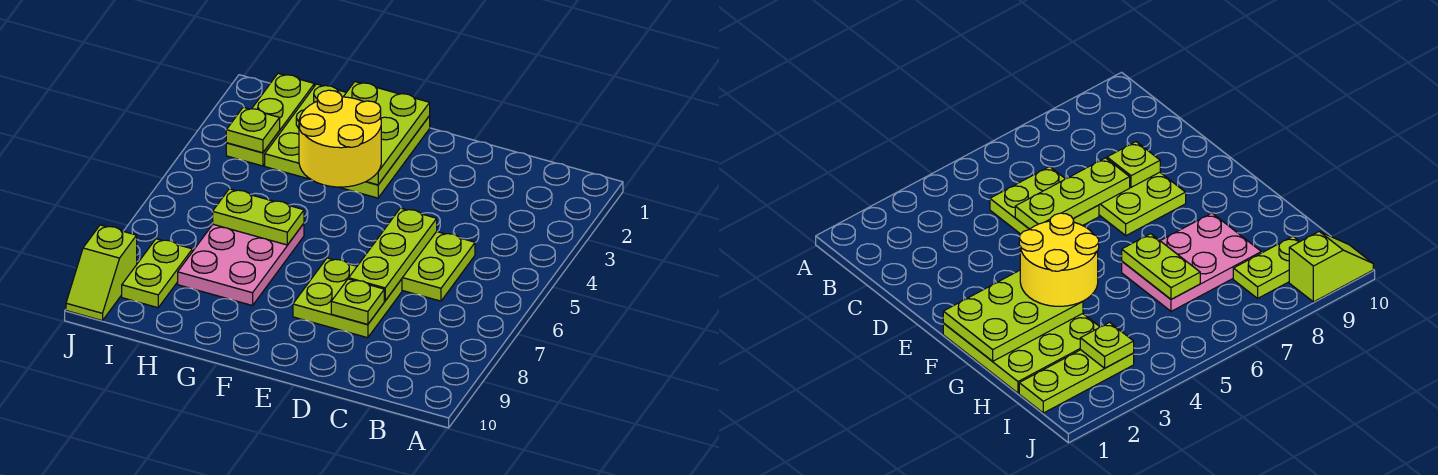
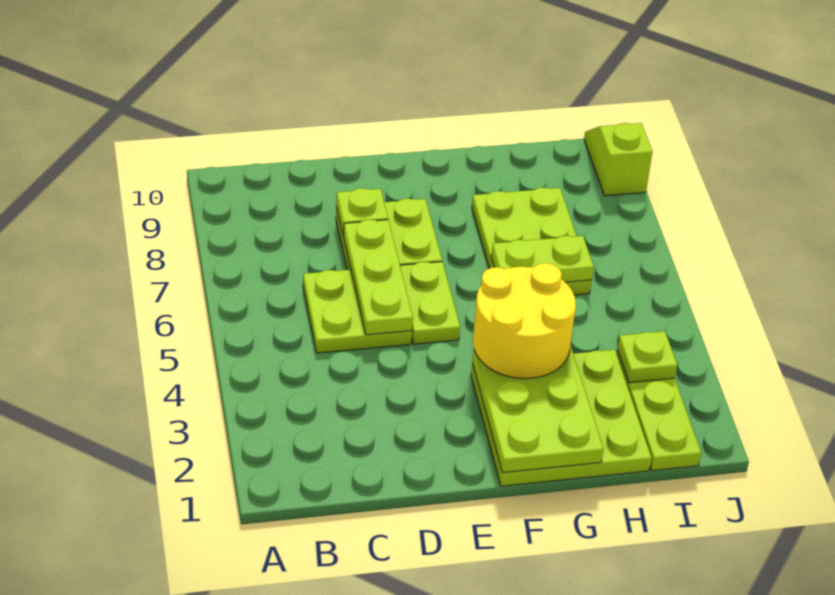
pink plate G6:H8 level 1 -> lime plate G6:H8 level 1
lime plate I8:I9 level 1 -> lime plate E5:E6 level 1

